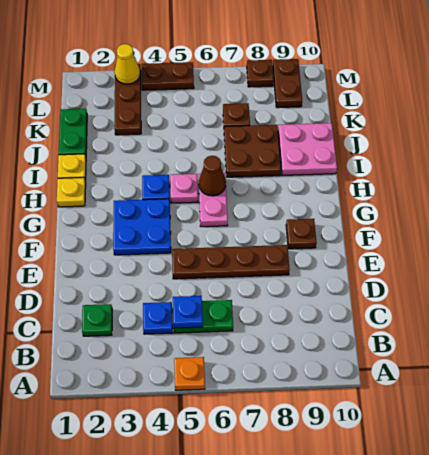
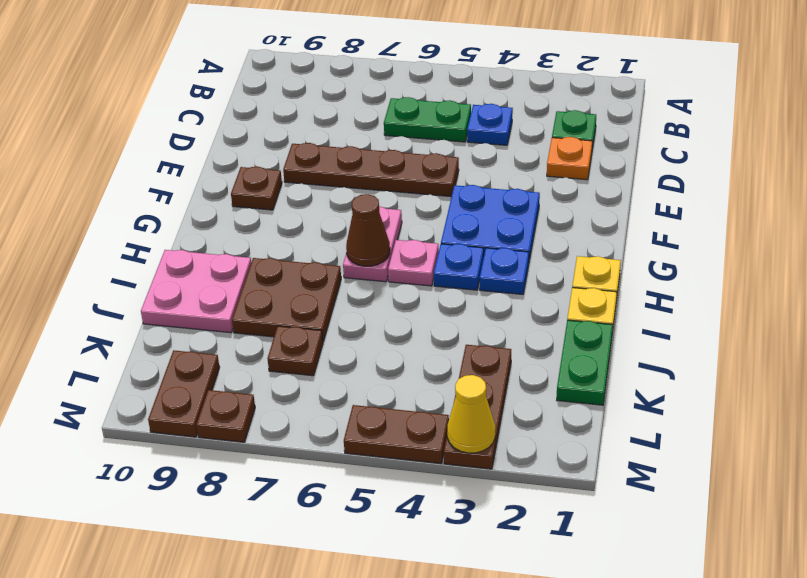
orange plate A5 level 1 -> orange plate D2 level 1
blue plate C5 level 2 -> blue plate H3 level 1

